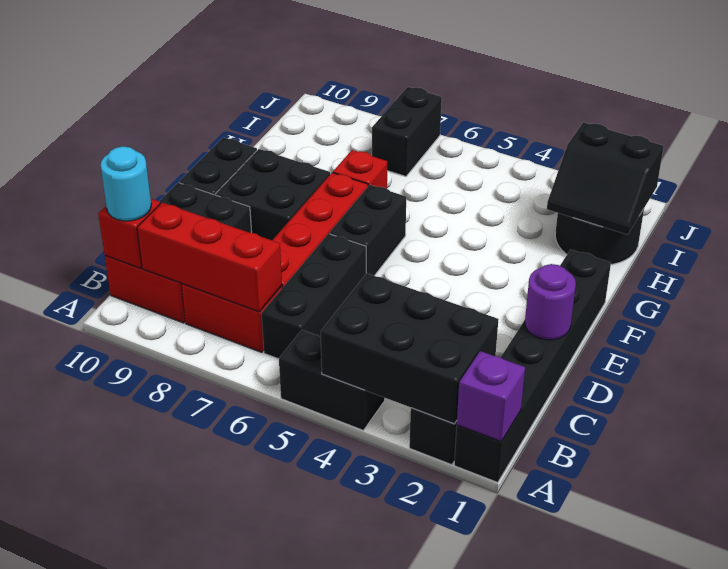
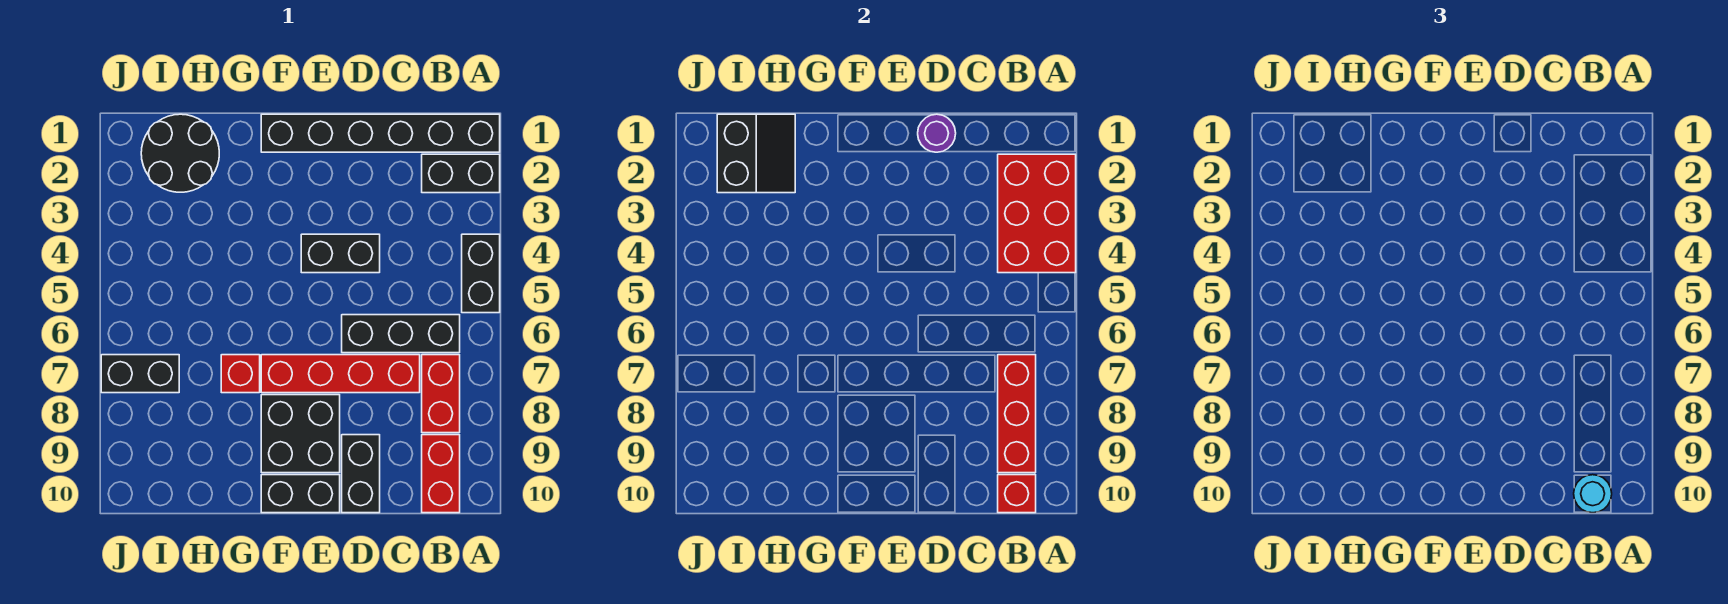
purple brick A1 level 2 -> none
black brick A2:B4 level 2 -> red brick A2:B4 level 2
black brick E6:F6 level 1 -> black brick D4:E4 level 1

